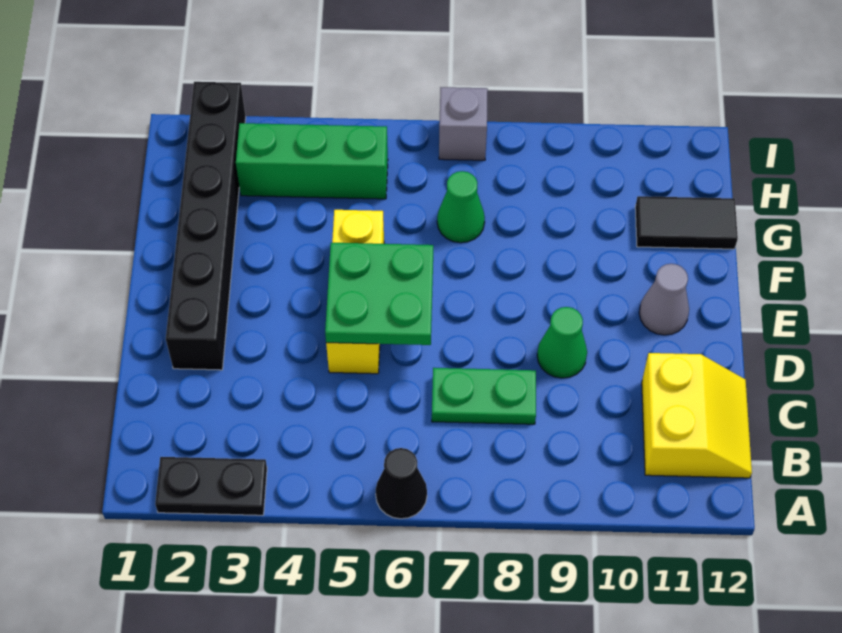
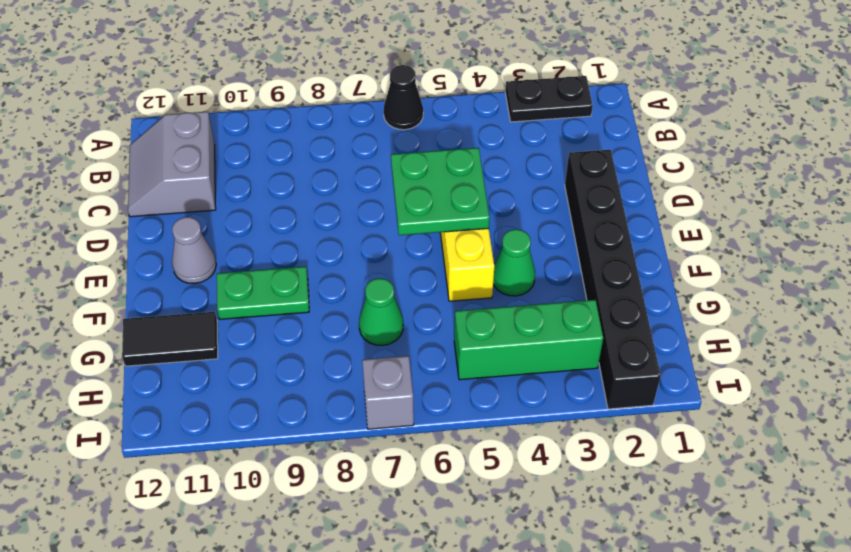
yellow slope B11:C12 level 1 top 11 -> grey slope B11:C12 level 1 top 11
green plate C7:C8 level 1 -> green plate F9:F10 level 1
green cone D9 level 1 -> green cone F4 level 1

